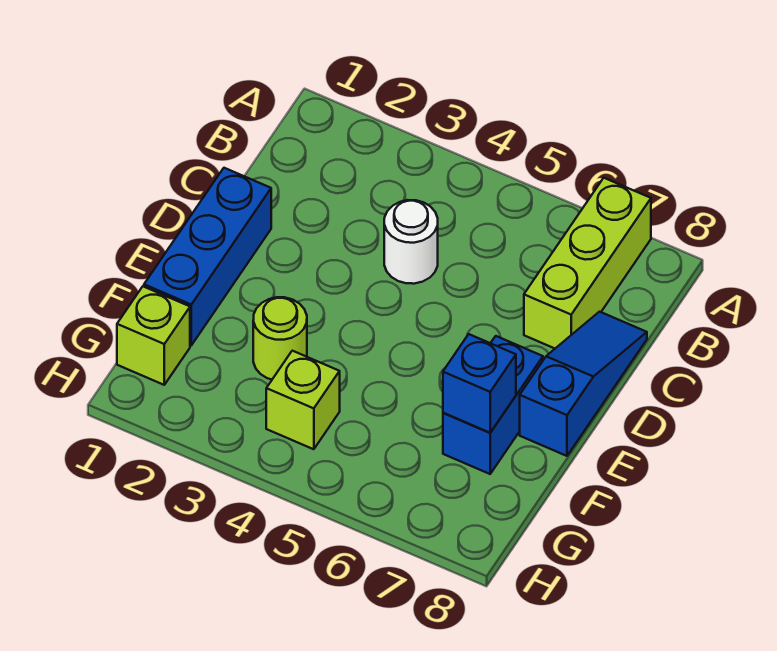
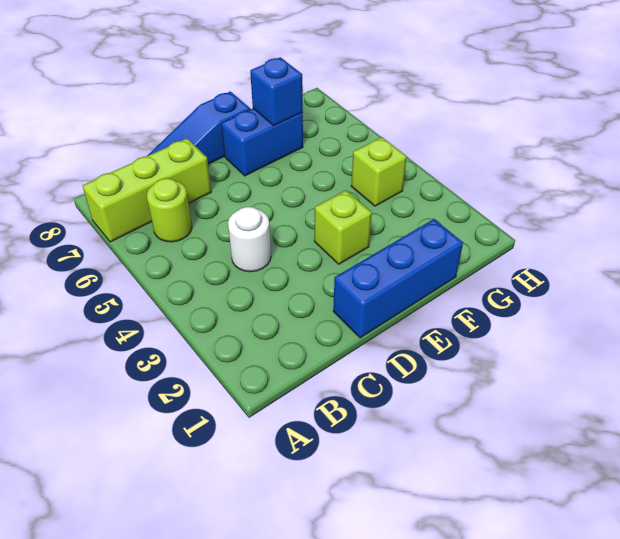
lime round brick F3 level 1 -> lime round brick B6 level 1
lime brick G1 level 1 -> lime brick E3 level 1

